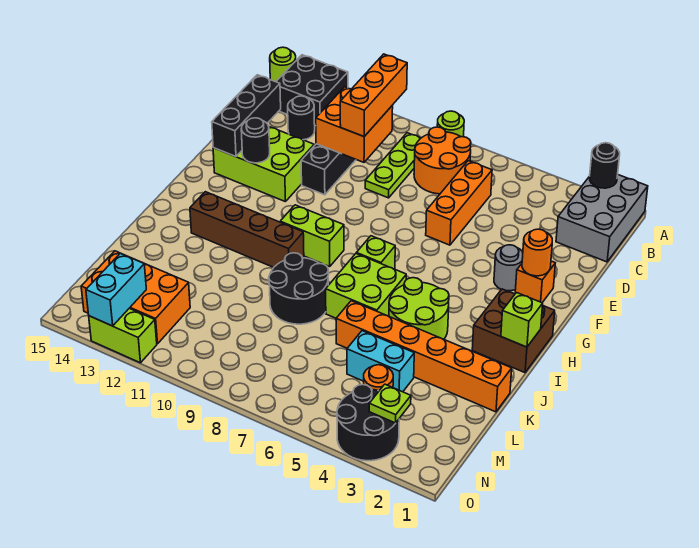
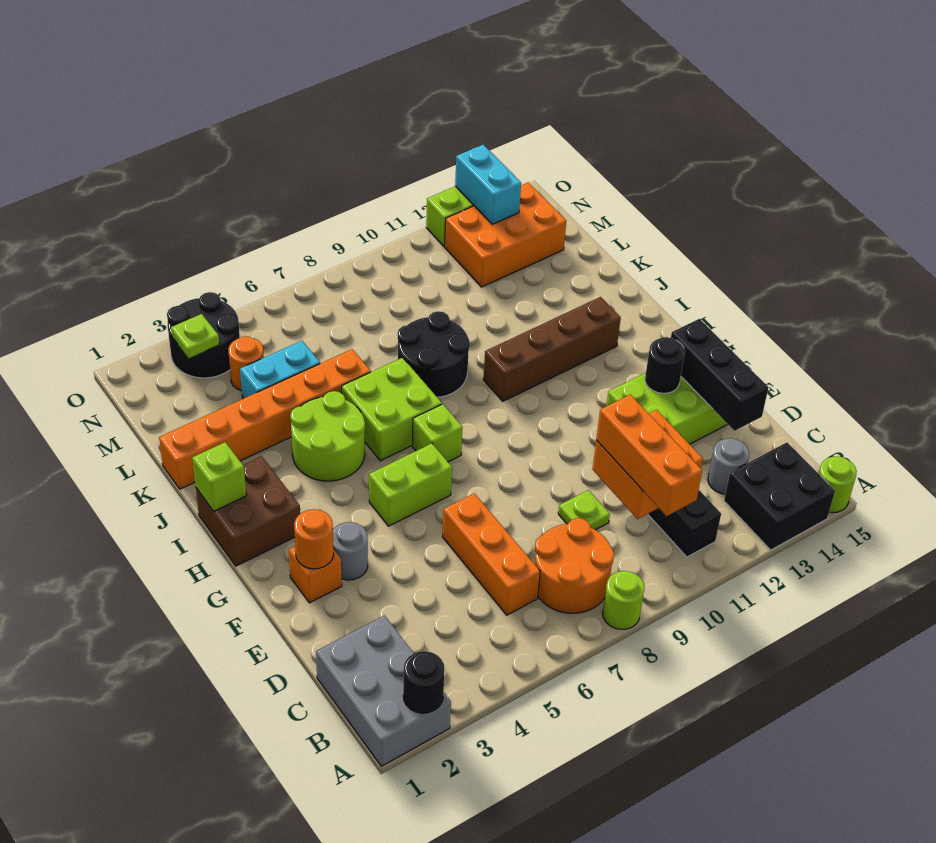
lime plate B9:D9 level 1 -> lime plate D9 level 1
black round brick C13 level 1 -> grey round brick C13 level 1
lime brick H9:H10 level 1 -> lime brick G5:G6 level 1

